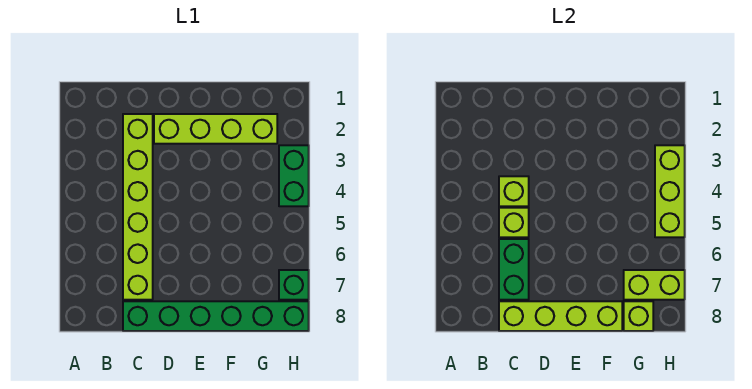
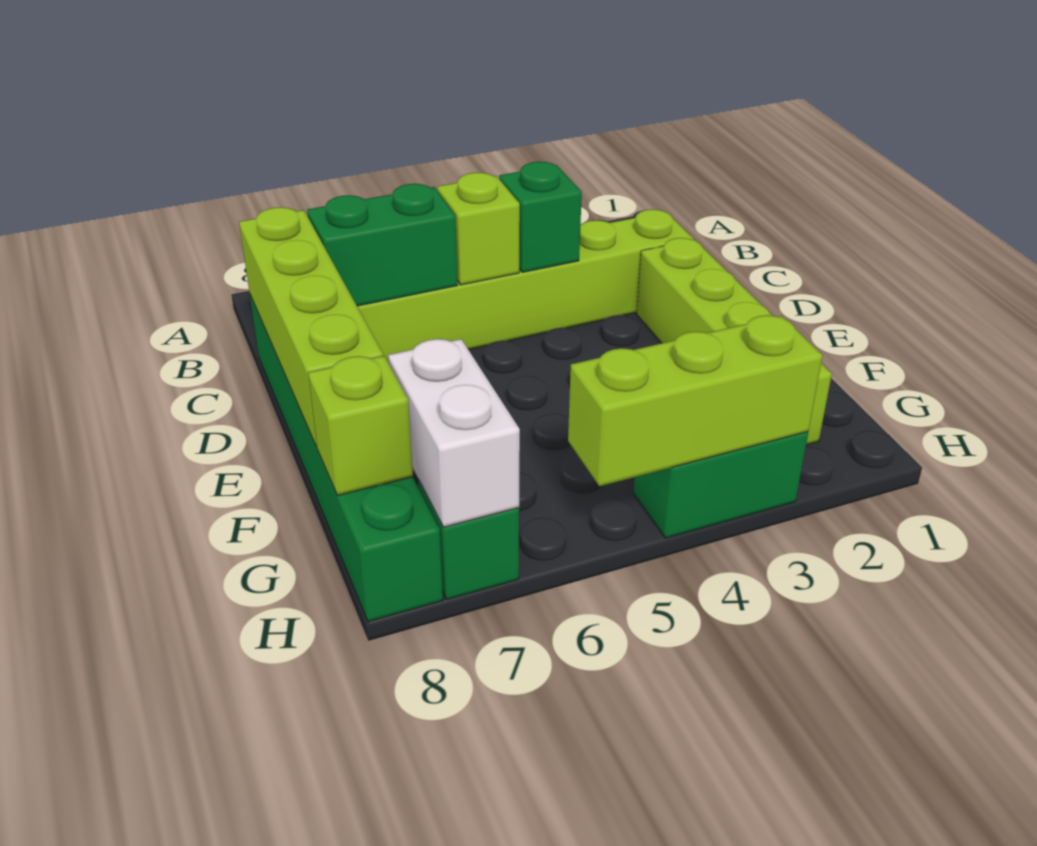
lime brick C4 level 2 -> green brick C4 level 2
lime brick G7:H7 level 2 -> white brick G7:H7 level 2

